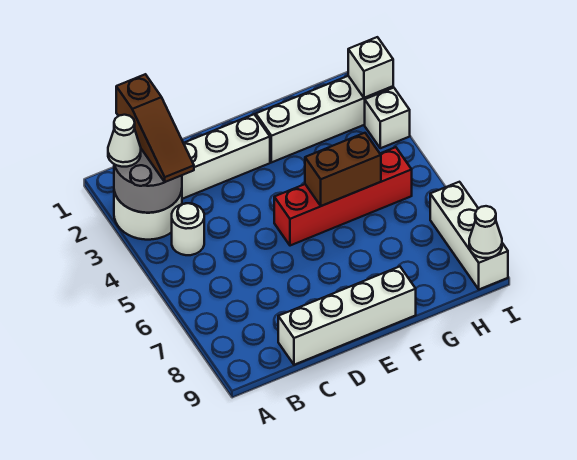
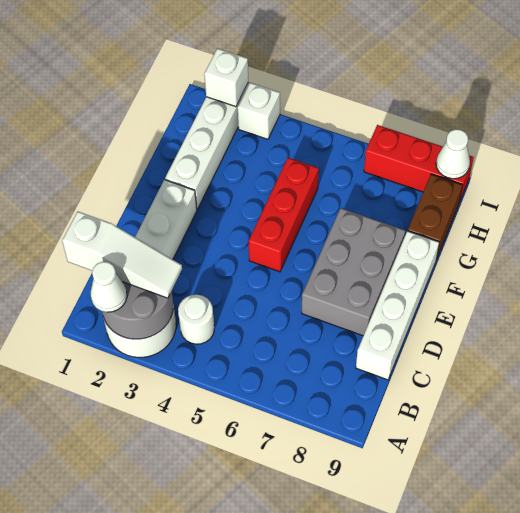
brown slope B1:B3 level 3 top 1 -> white slope B1:B3 level 3 top 1
none -> grey brick D7:F8 level 1
red brick E5:H5 level 1 -> red brick E5:G5 level 1
brown brick F5:G5 level 2 -> brown brick G9:H9 level 1
white brick I7:I9 level 1 -> red brick I7:I9 level 1

